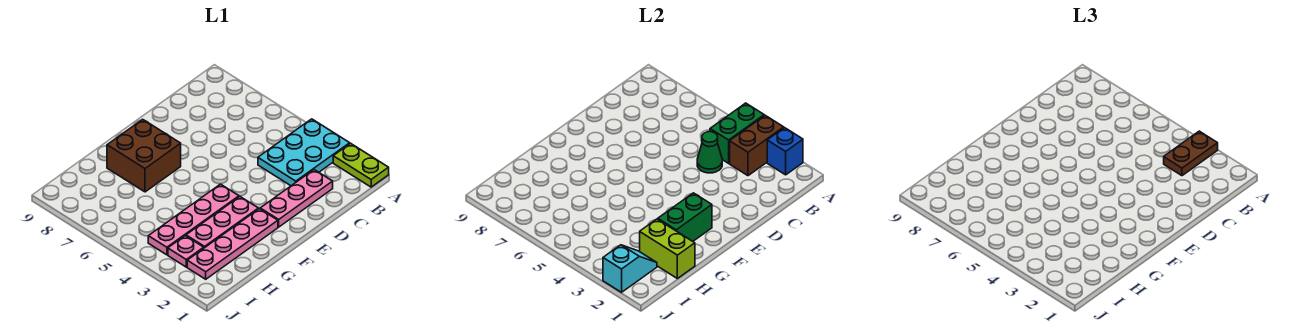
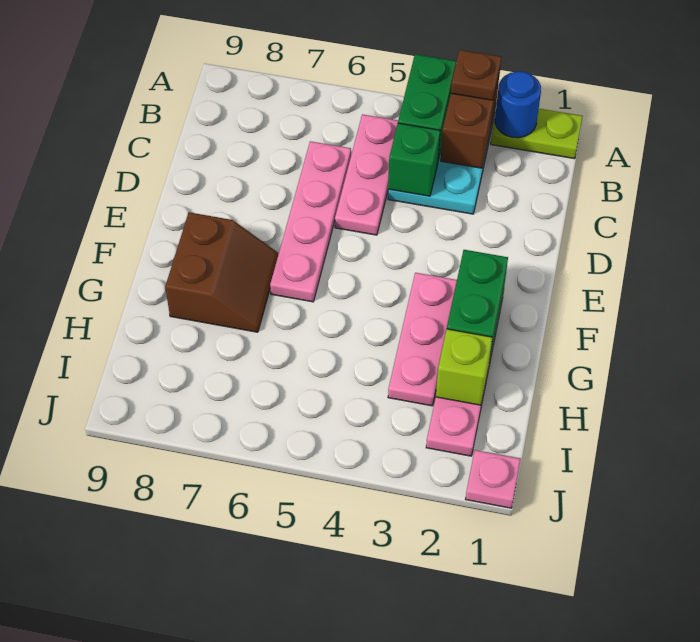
blue brick A2 level 2 -> blue round brick A2 level 2
brown plate A3:B3 level 3 -> brown plate A3 level 3
pink plate C2:E2 level 1 -> pink plate B5:D5 level 1
green cone C4 level 2 -> green brick C4 level 2
pink plate F4:I4 level 1 -> pink plate C6:F6 level 1
brown brick F7:G8 level 1 -> brown slope F7:G8 level 1 top 8
lime brick H1:H2 level 2 -> lime brick H2 level 2
cyan slope I2:J2 level 2 top J -> none
pink plate I3 level 1 -> pink plate J1 level 1

